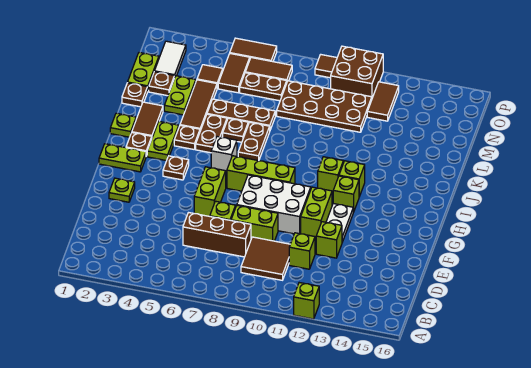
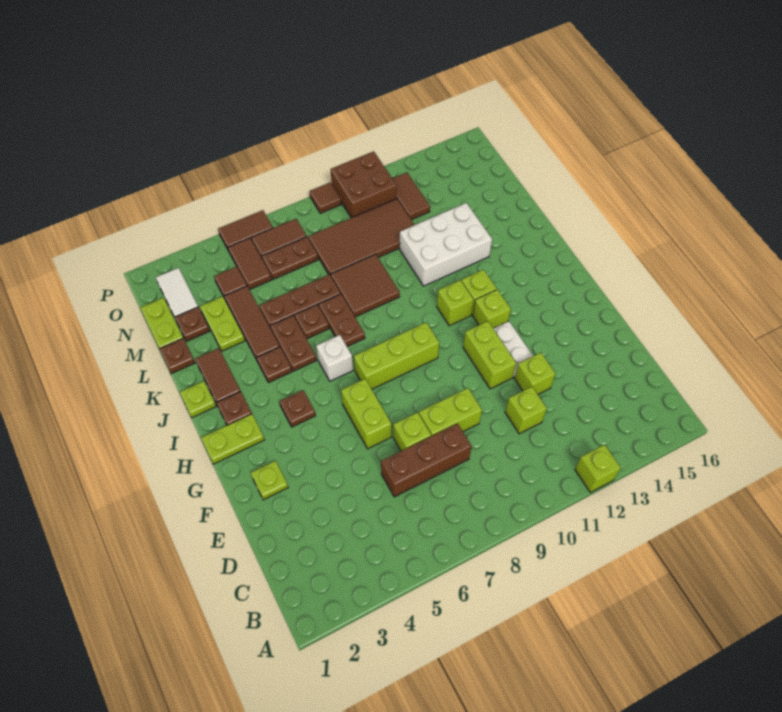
brown tile C9:D10 level 1 -> brown tile K8:L9 level 1
white brick F8:G10 level 1 -> white brick K11:L13 level 1
lime plate I3:J3 level 1 -> none
brown plate M8:N11 level 1 -> brown tile M8:N11 level 1

